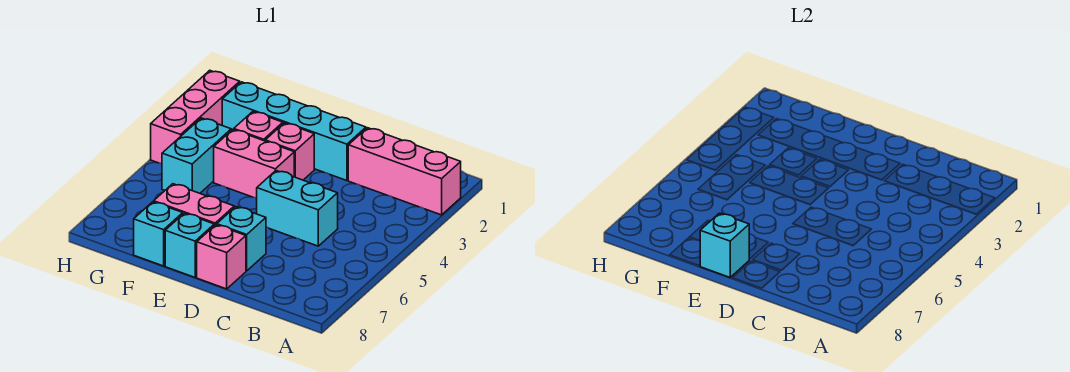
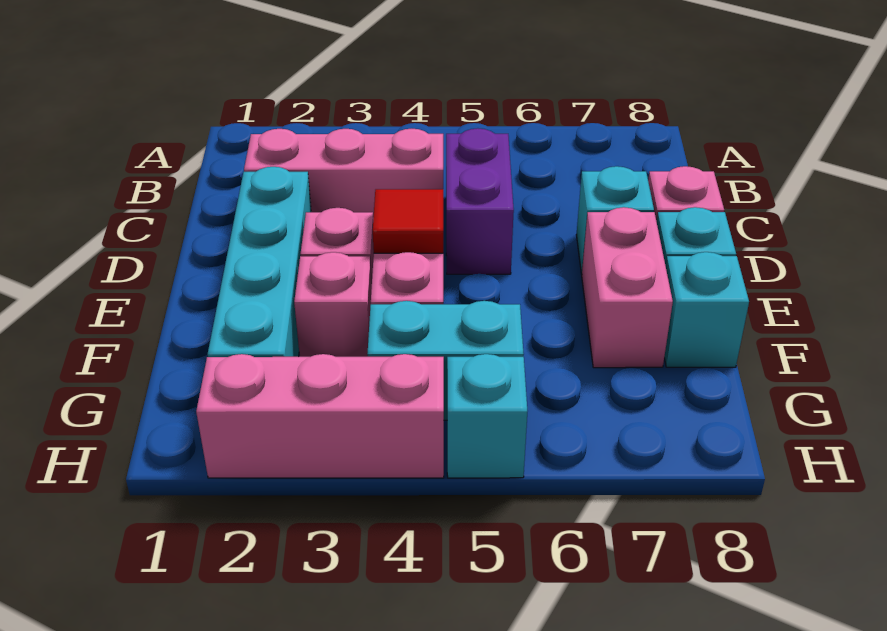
pink brick A2:C2 level 1 -> pink brick C2:C4 level 1
cyan brick C5:D5 level 1 -> purple brick C5:D5 level 1
none -> red tile E4 level 2
cyan brick E8 level 2 -> cyan brick H5 level 1

